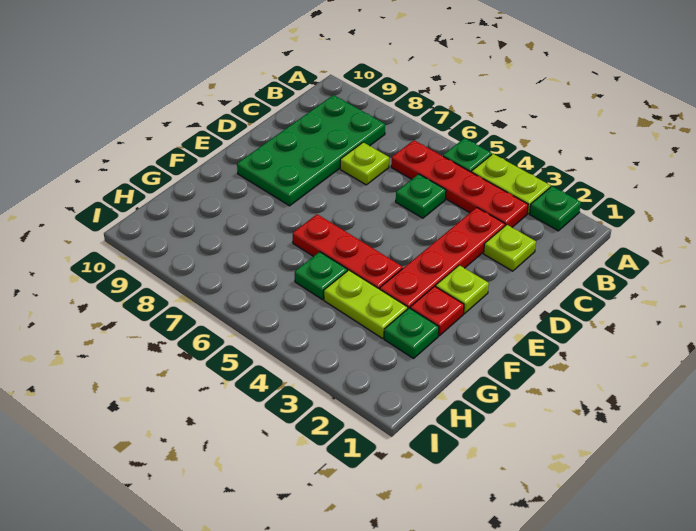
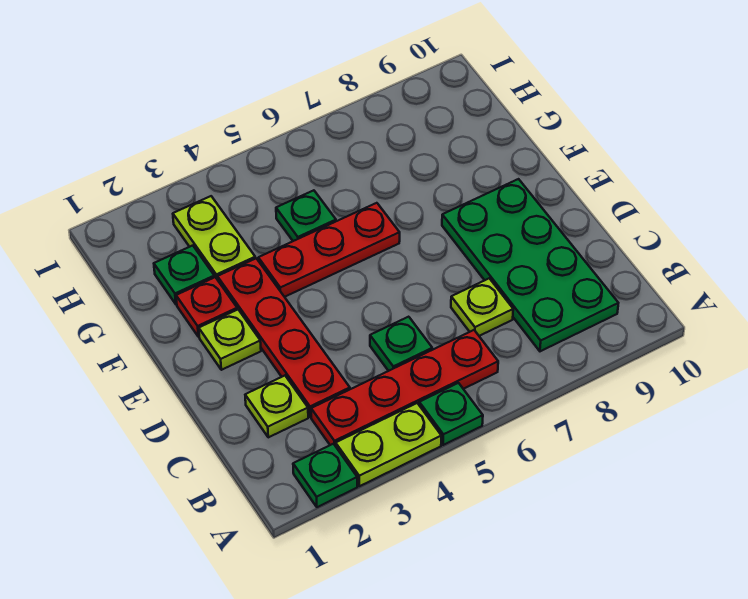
lime plate G3:G4 level 1 -> lime plate G3:H3 level 1

